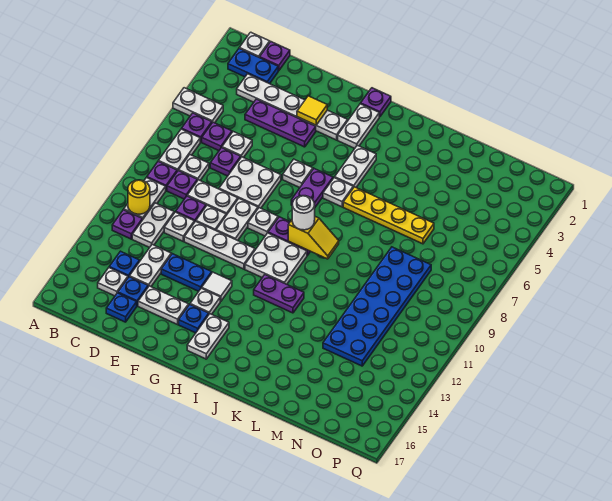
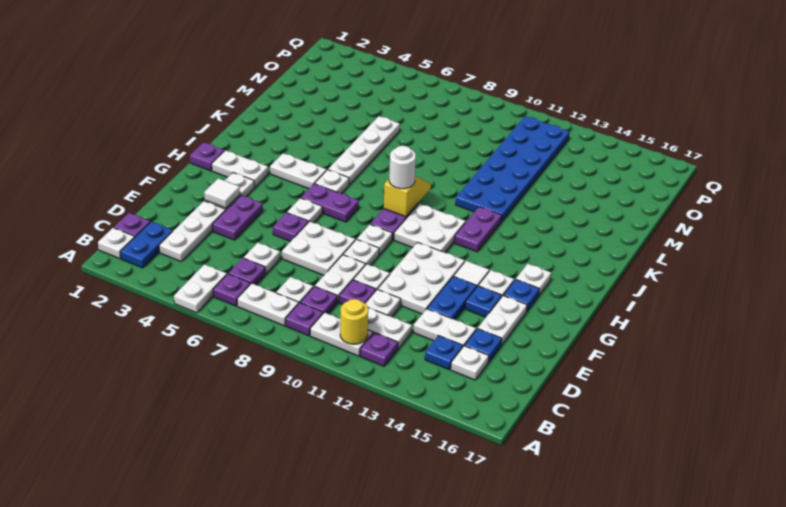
purple plate D4:F4 level 1 -> purple plate E4:F4 level 1
purple plate D7 level 1 -> purple plate F6 level 1
blue plate D16 level 1 -> blue plate F14 level 1
white plate E11:G11 level 1 -> white plate E11:G12 level 1
yellow tile F3 level 2 -> white tile F3 level 2
white plate F9:F10 level 1 -> white plate F9 level 1
white plate H15:H16 level 1 -> white plate H15 level 1
yellow plate J6:M6 level 1 -> white plate J6:M6 level 1
blue plate M8:N13 level 1 -> blue plate K11:P12 level 1

